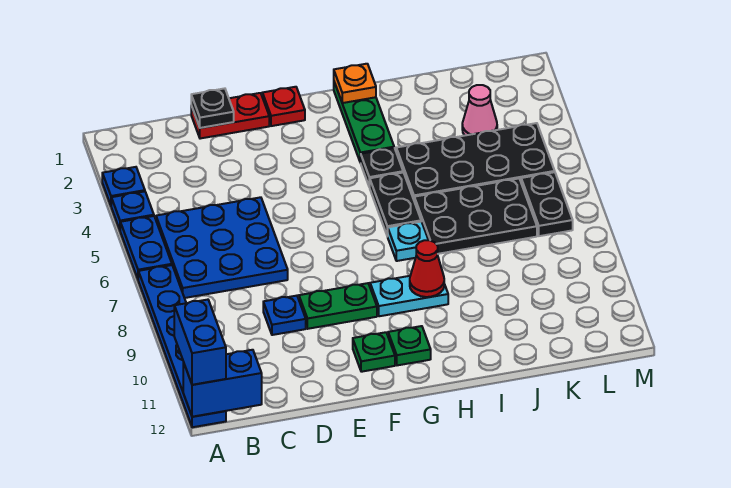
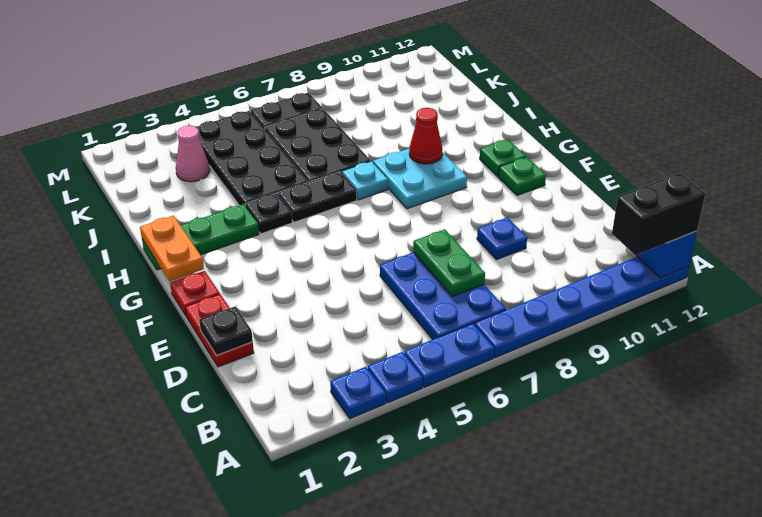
blue brick A11:A12 level 3 -> black brick A11:A12 level 3
blue plate B5:D7 level 1 -> blue plate B6:D7 level 1
green plate E9:F9 level 1 -> green plate C7:D7 level 2
cyan plate G9:H9 level 1 -> cyan plate G8:H9 level 1
orange plate H1 level 2 -> orange plate G1:H1 level 2

